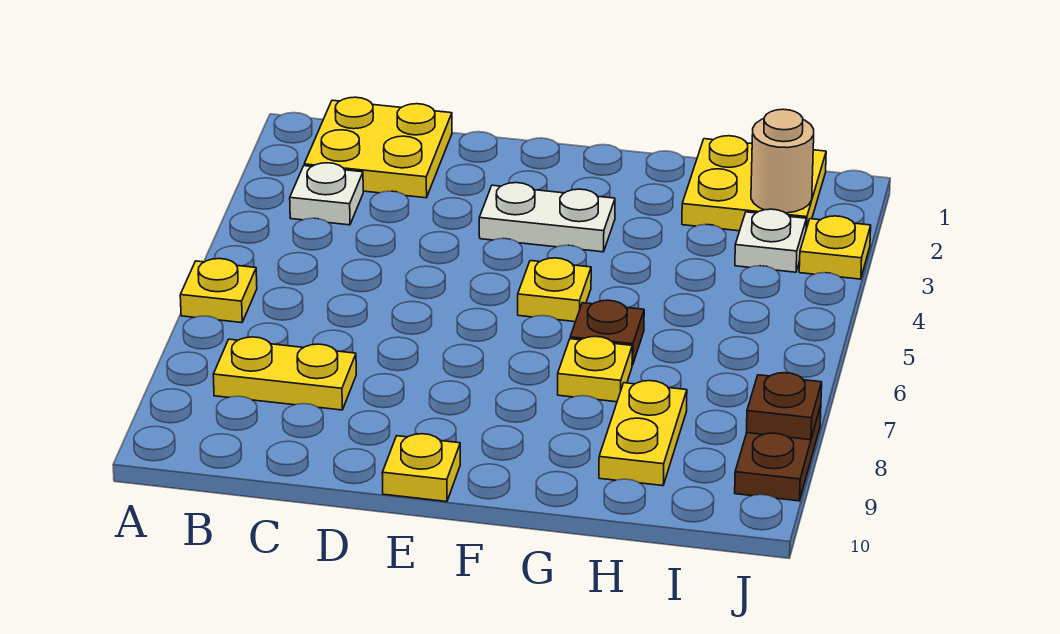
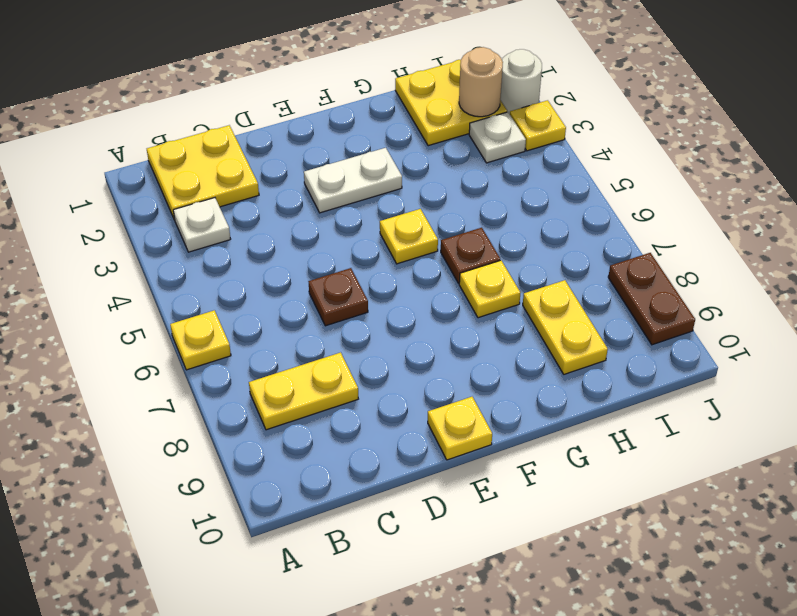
none -> white round brick J2 level 1
brown plate J8 level 2 -> brown plate D6 level 1

